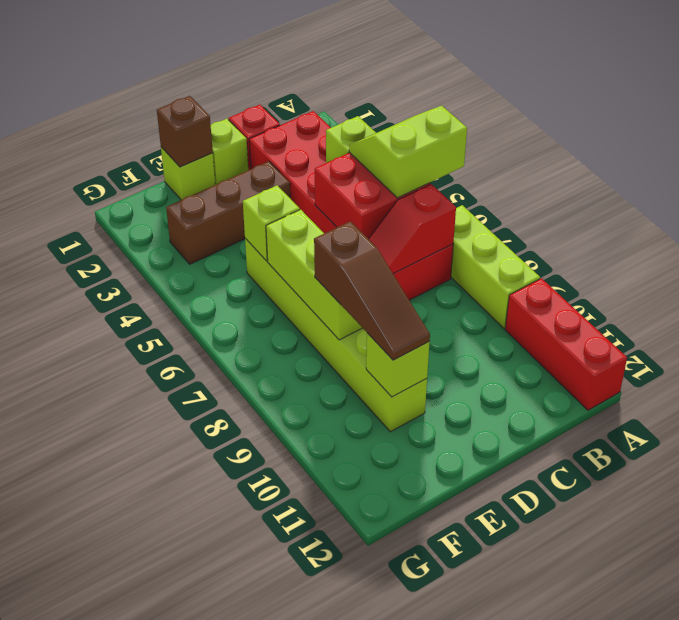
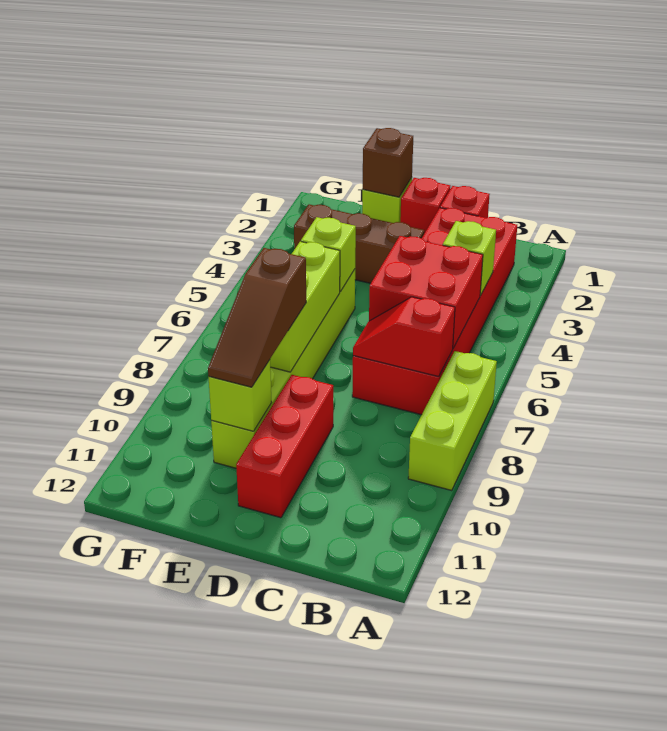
lime slope A5:B6 level 3 top 6 -> none
red brick A10:A12 level 1 -> red brick D9:D11 level 1
lime brick D1 level 1 -> red brick D1 level 1

